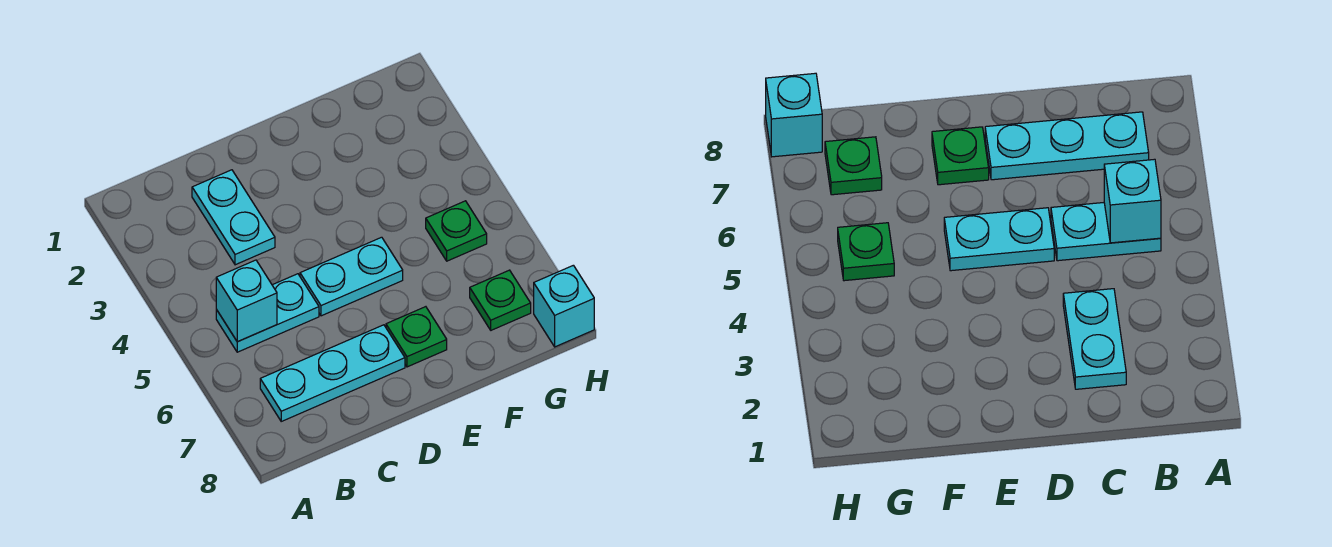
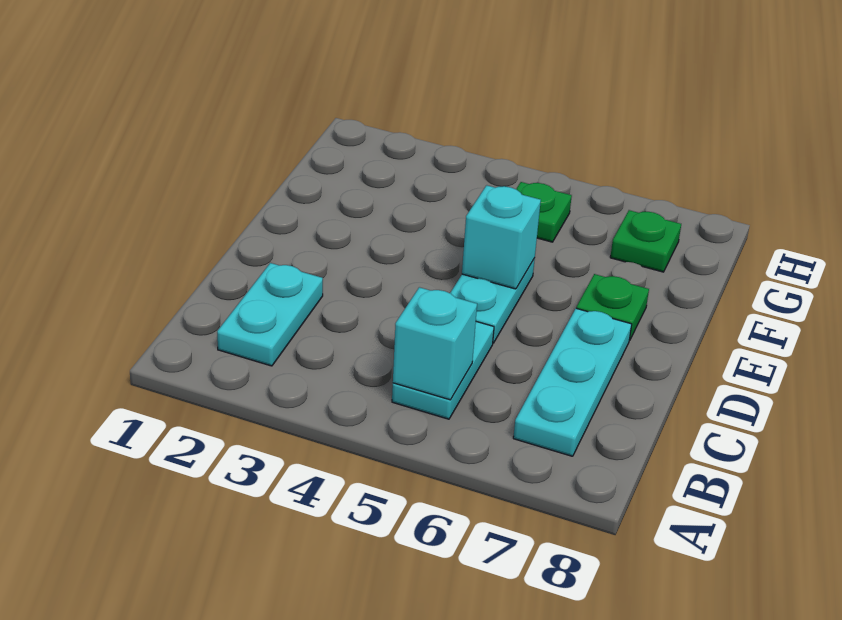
cyan plate C2:C3 level 1 -> cyan plate B2:C2 level 1
cyan brick H8 level 1 -> cyan brick E5 level 2

